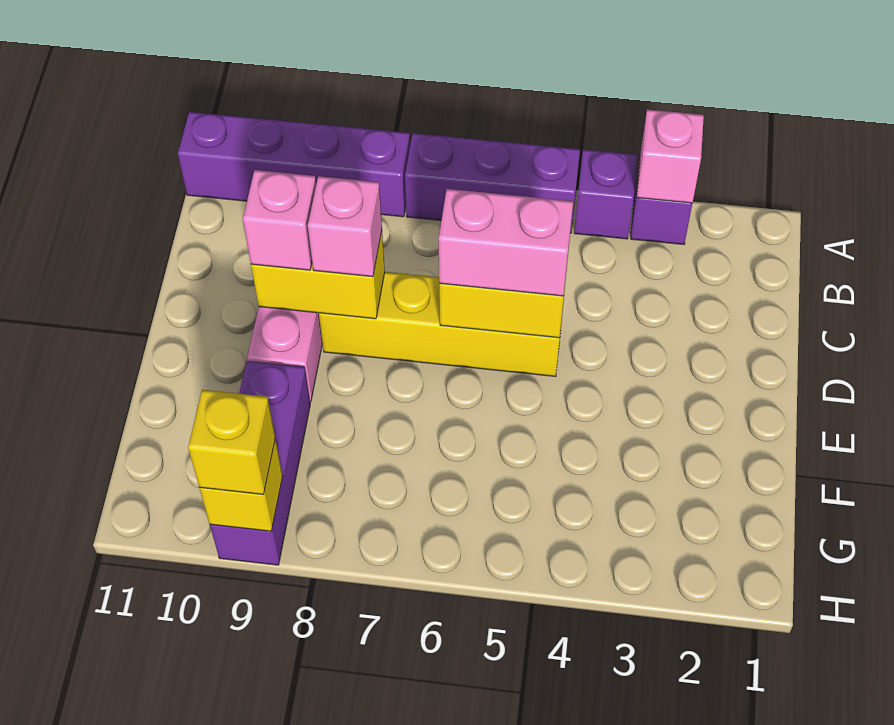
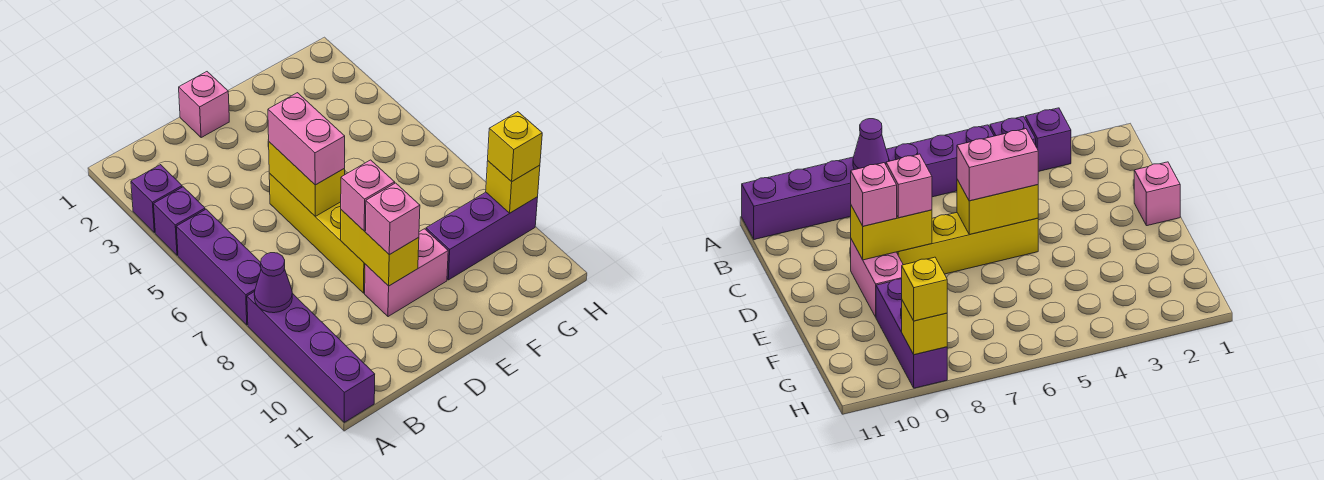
pink brick A3 level 2 -> pink brick D1 level 1
none -> purple cone A8 level 2

